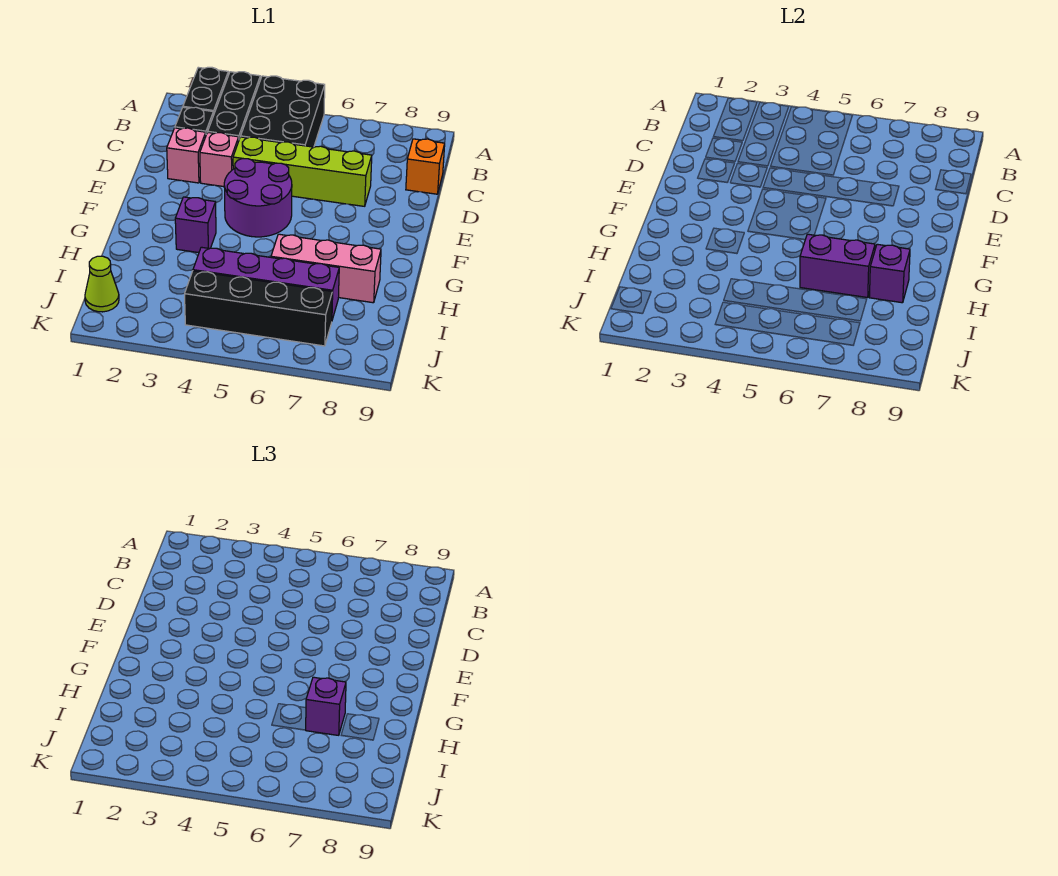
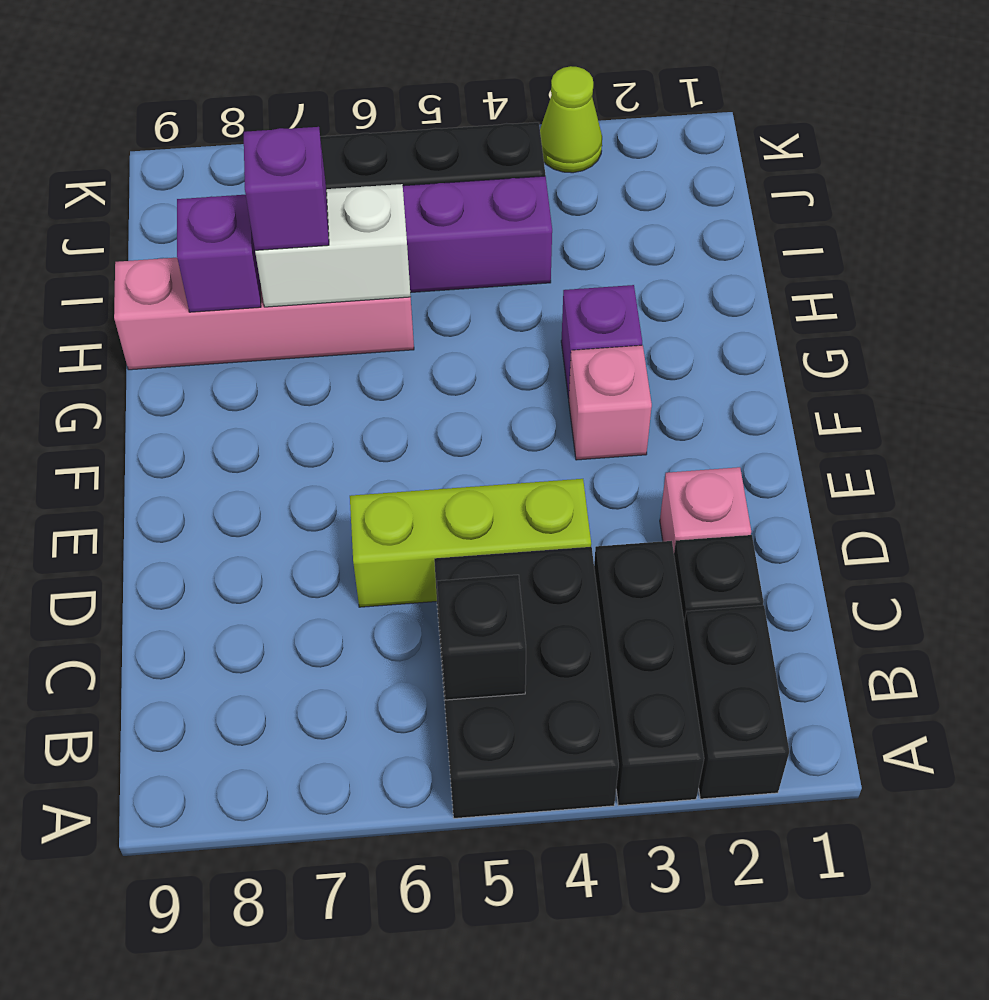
none -> black brick B5 level 2
orange brick C9 level 1 -> none
pink brick D3 level 1 -> pink brick F3 level 1
lime brick D4:D7 level 1 -> lime brick D4:D6 level 1
purple round brick E4:F5 level 1 -> none
pink brick H6:H8 level 1 -> pink brick H6:H9 level 1
purple brick H6:H7 level 2 -> white brick H6:H7 level 2
lime cone J1 level 1 -> lime cone K3 level 1

